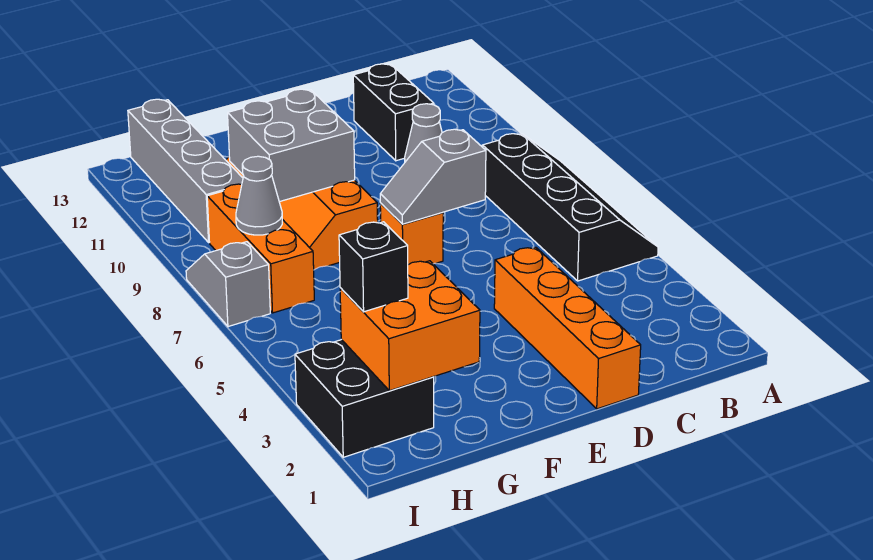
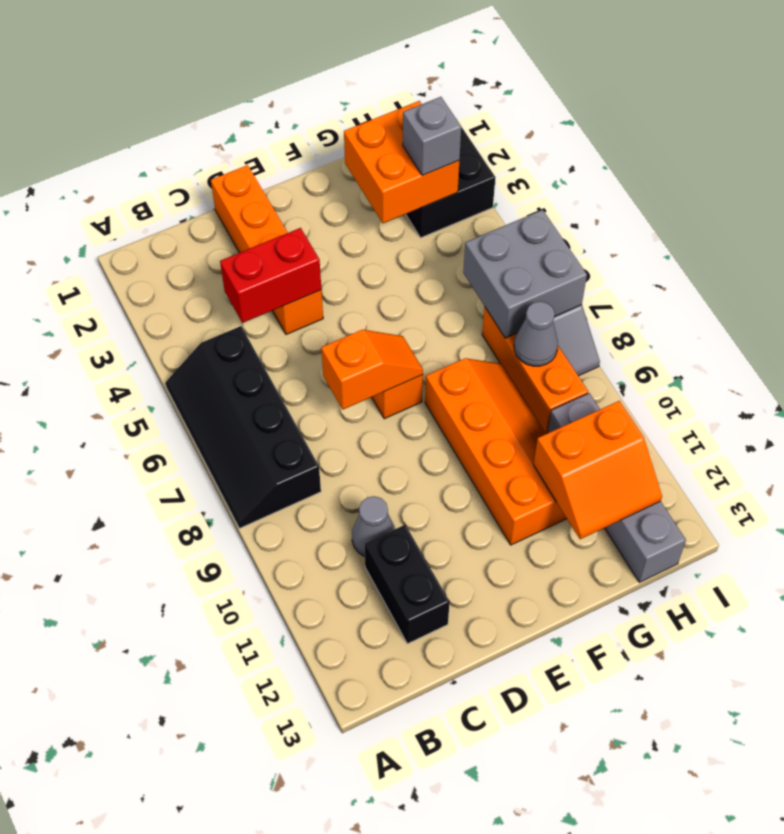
none -> red brick C4:D4 level 2
grey slope D7:E7 level 2 top D -> orange slope D7:E7 level 2 top D
grey brick F9:G10 level 2 -> grey brick H6:I7 level 2
none -> orange slope G11:H12 level 2 top 11
black brick H3 level 3 -> grey brick H3 level 3

